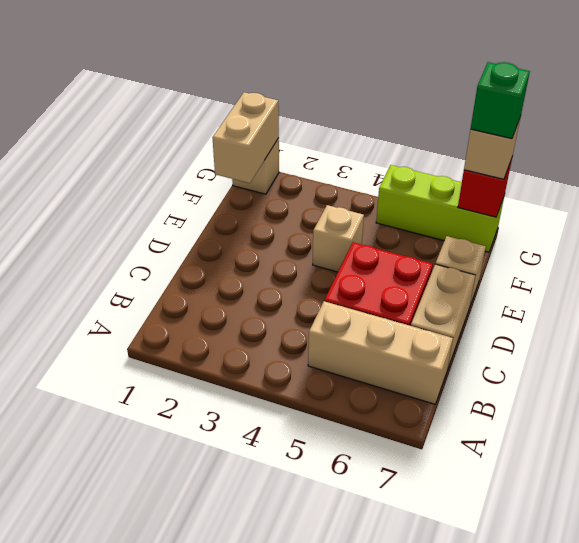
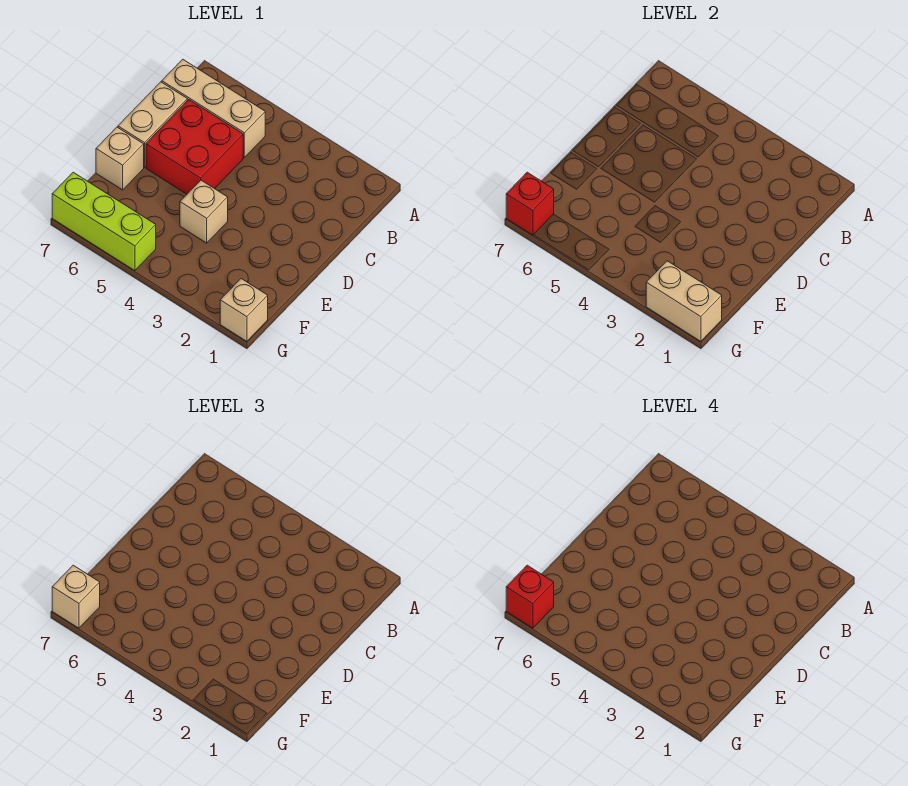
tan brick F1:G1 level 2 -> tan brick G1:G2 level 2
green brick G7 level 4 -> red brick G7 level 4

